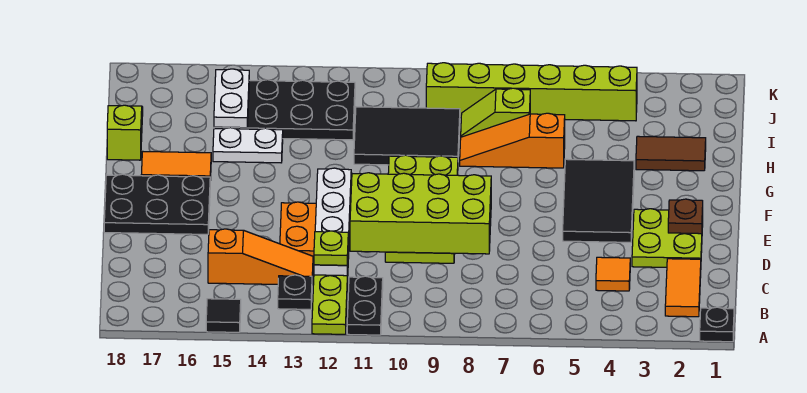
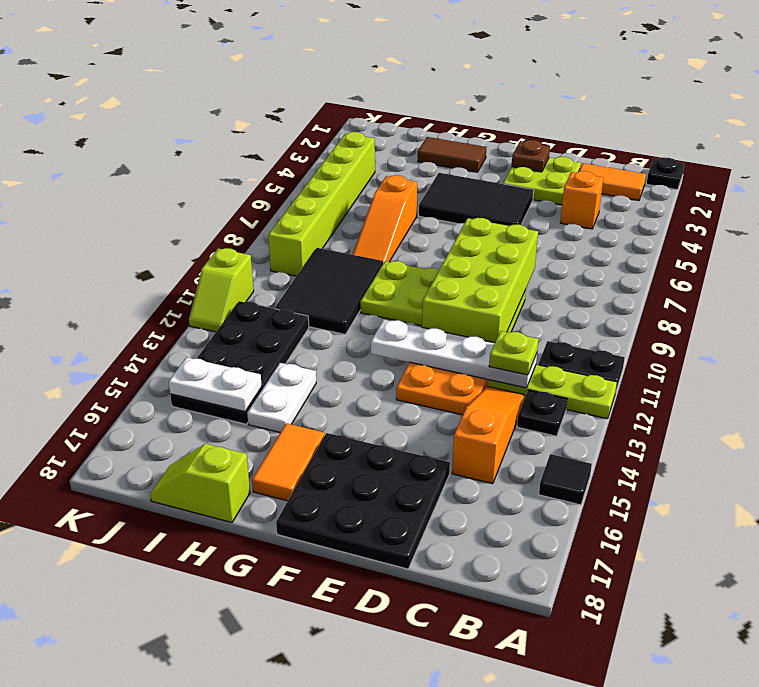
orange tile C4 level 1 -> orange brick C4 level 1
black plate E16:F18 level 1 -> black plate D16:F18 level 1
brown tile H2:H3 level 1 -> brown tile G2:H2 level 1
lime slope I7:I8 level 1 top 7 -> lime slope K11:K12 level 1 top 11

